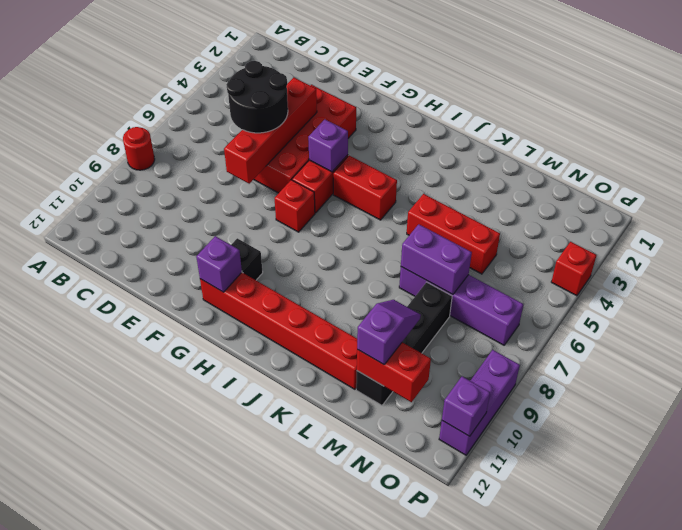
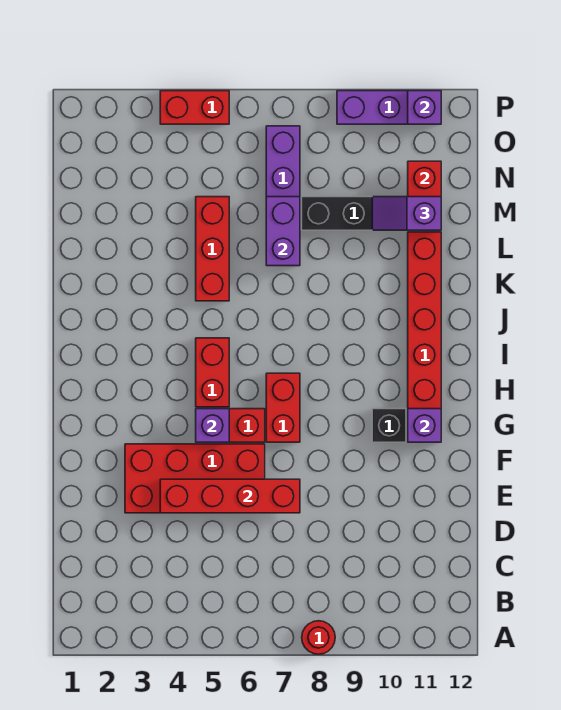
black round brick D5:E6 level 3 -> none
red brick G7 level 1 -> red brick G7:H7 level 1
red brick P4 level 1 -> red brick P4:P5 level 1

